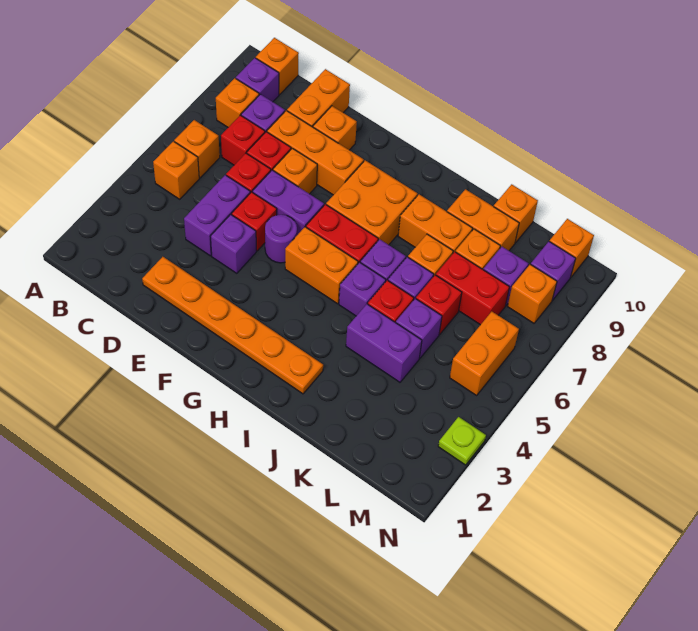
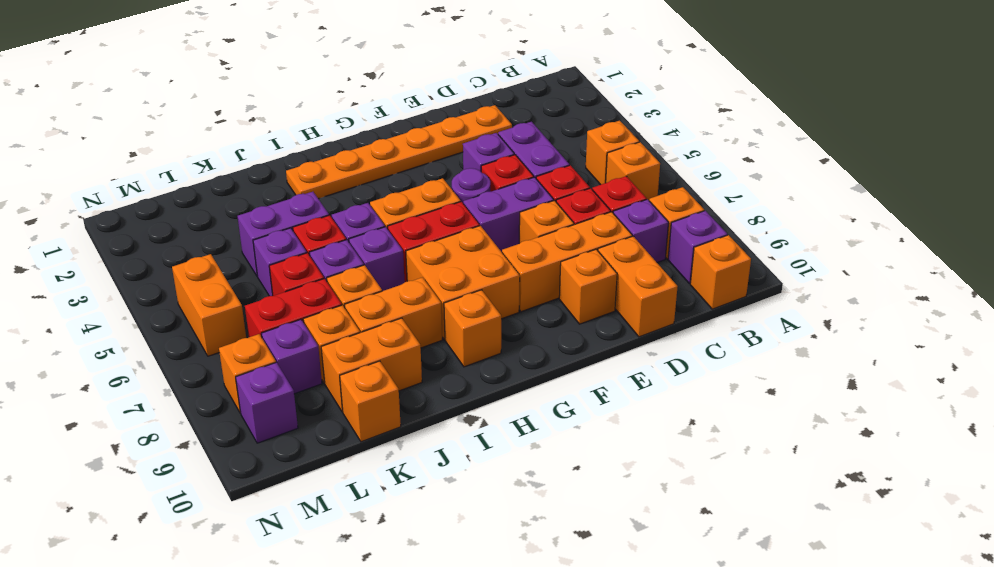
orange brick M10 level 1 -> orange brick H9 level 1
lime plate N3 level 1 -> none

